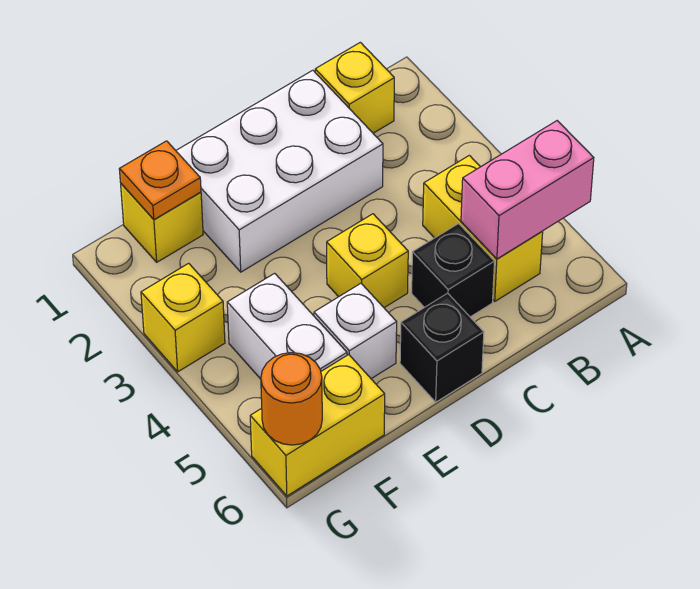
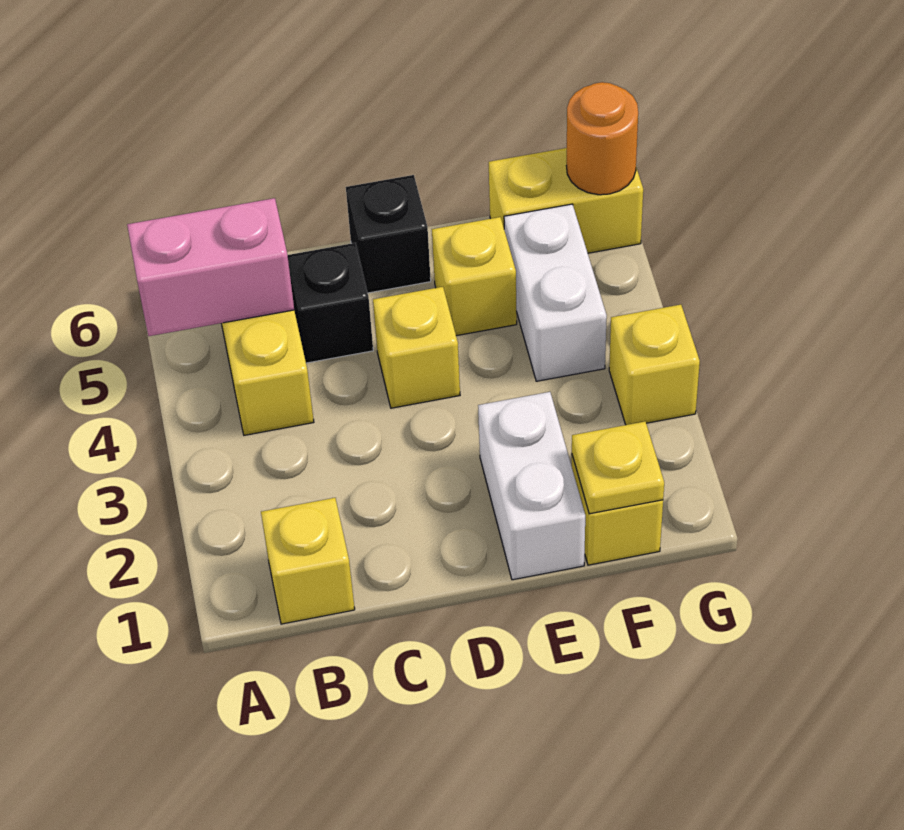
white brick C1:E2 level 1 -> white brick E1:E2 level 1
white brick E5 level 1 -> yellow brick E5 level 1
orange plate F1 level 2 -> yellow plate F1 level 2

